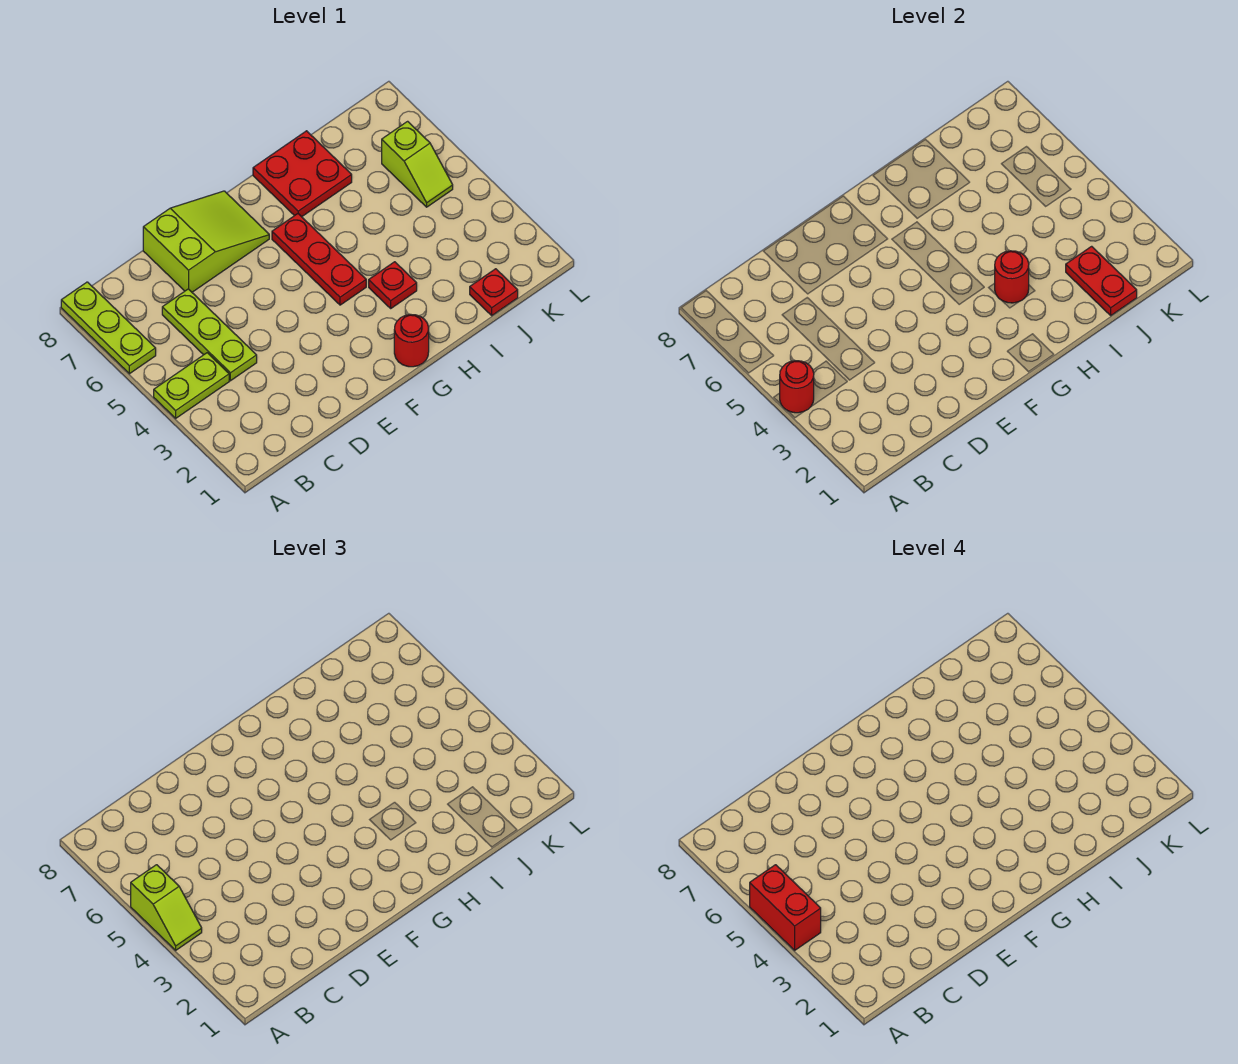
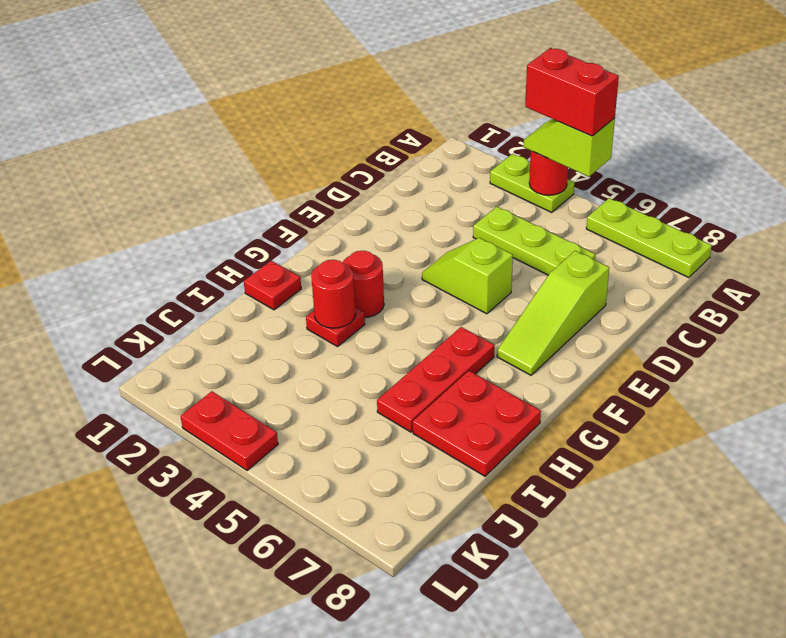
lime plate A4:B4 level 1 -> lime plate A3:A4 level 1
lime slope D7:F8 level 1 top D -> lime slope D7:F7 level 1 top D
red round brick G1 level 1 -> red round brick G3 level 1
red plate G4:G6 level 1 -> red plate G6:I6 level 1
red plate J1 level 1 -> red plate H1 level 1
red plate J1:J2 level 2 -> red plate L3:L4 level 1
lime slope K5:K6 level 1 top 6 -> lime slope E4:E5 level 1 top 5

